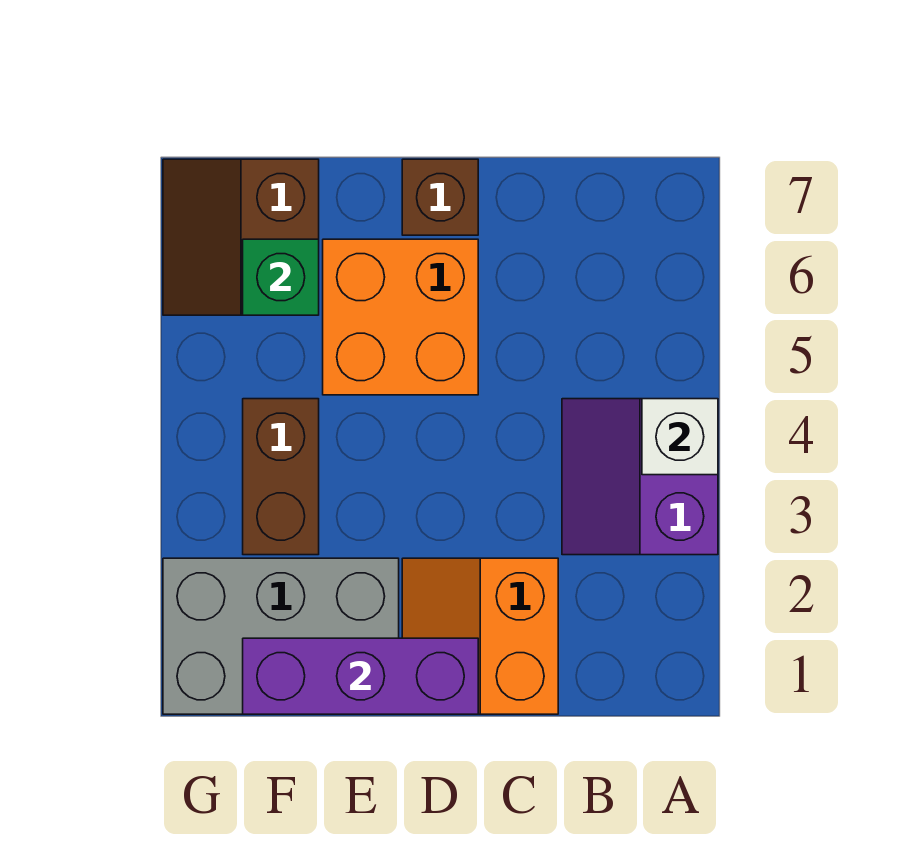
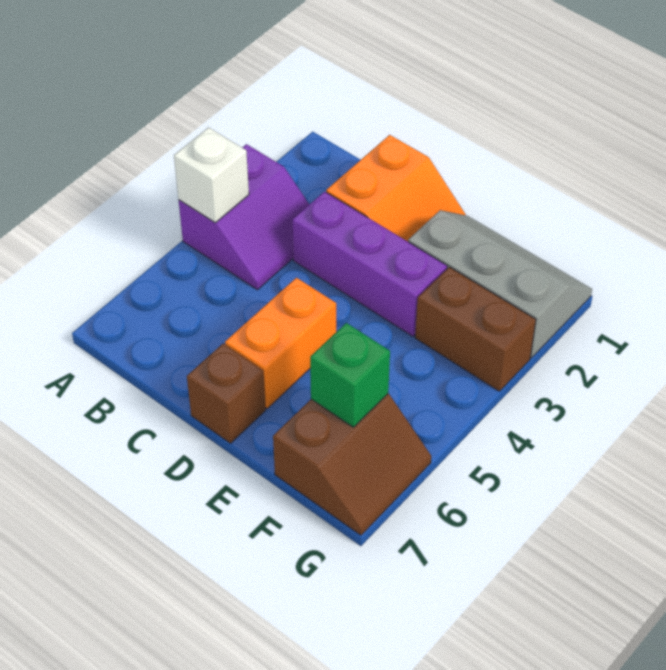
purple brick D1:F1 level 2 -> purple brick C3:E3 level 1
orange brick D5:E6 level 1 -> orange brick D5:D6 level 1
grey brick E1:G2 level 1 -> grey slope E1:G2 level 1 top 2
brown brick F3:F4 level 1 -> brown brick F3:G3 level 1

